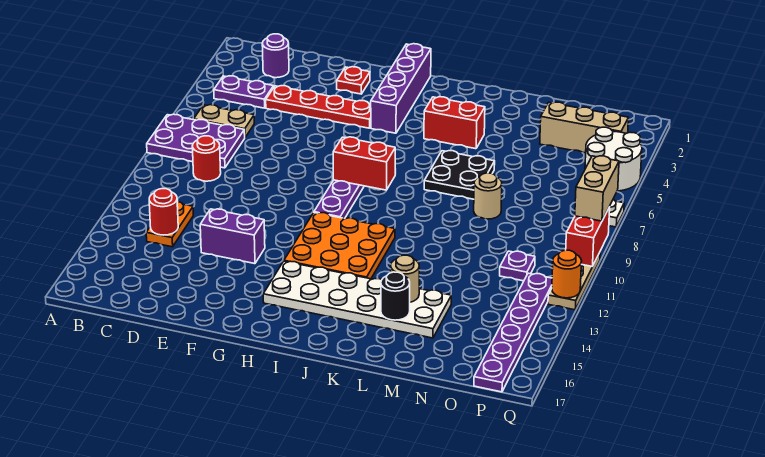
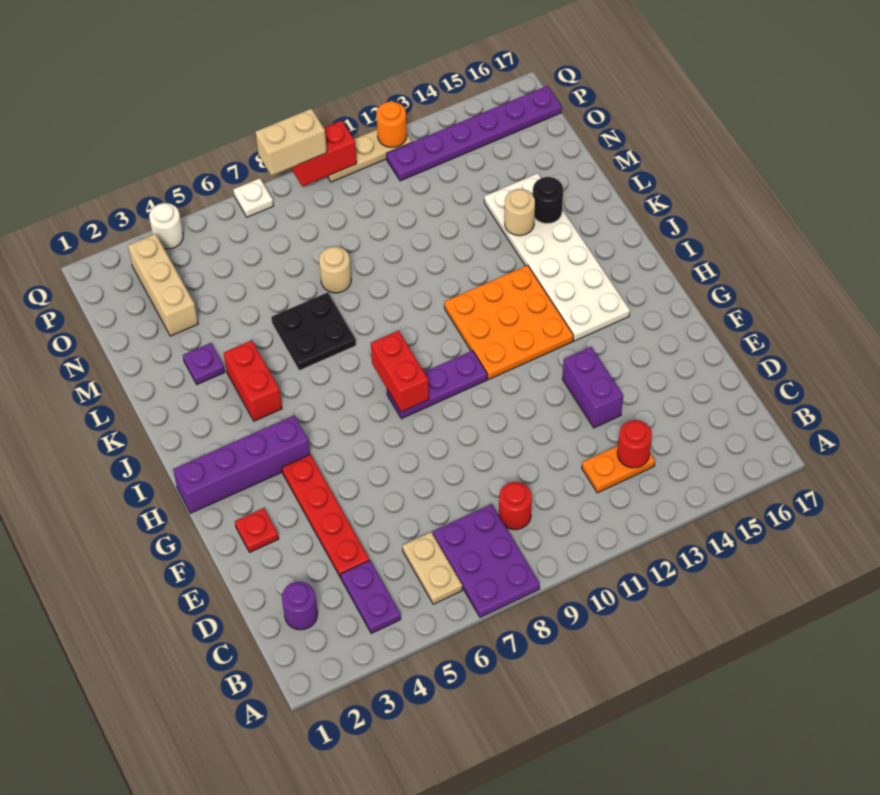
purple plate O11 level 1 -> purple plate L3 level 1
white round brick P4:Q5 level 1 -> white round brick Q4 level 1

